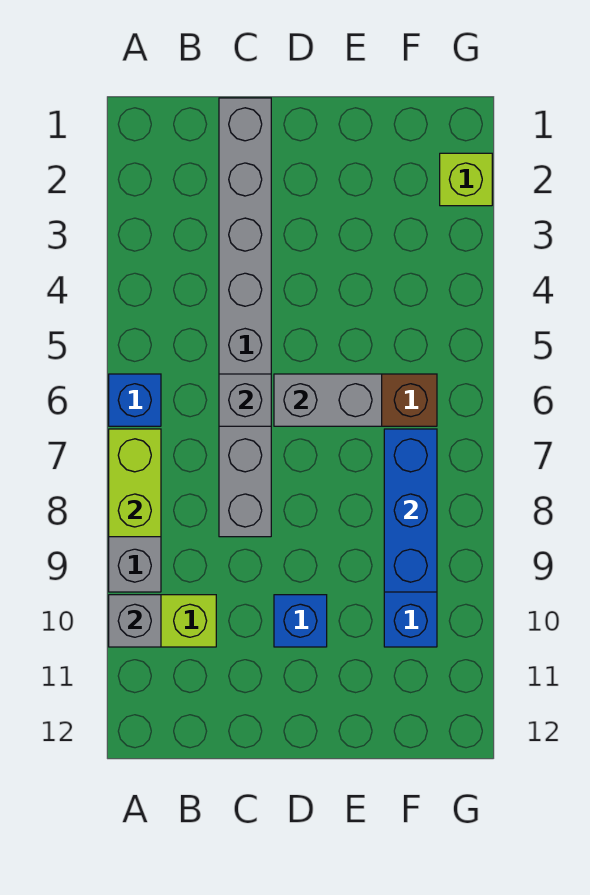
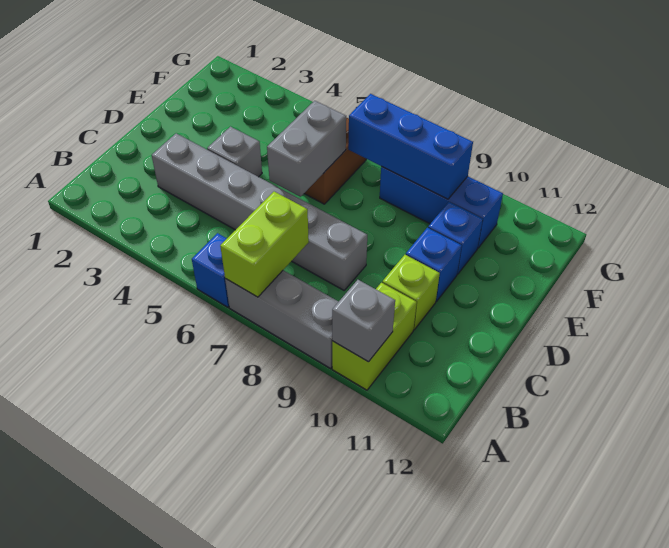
lime brick A7:A8 level 2 -> lime brick A7:B7 level 2
grey brick C1:C8 level 1 -> grey brick C3:C8 level 1
grey brick C6 level 2 -> grey brick D4 level 1
none -> blue brick E10 level 1
lime brick G2 level 1 -> lime brick C10 level 1

